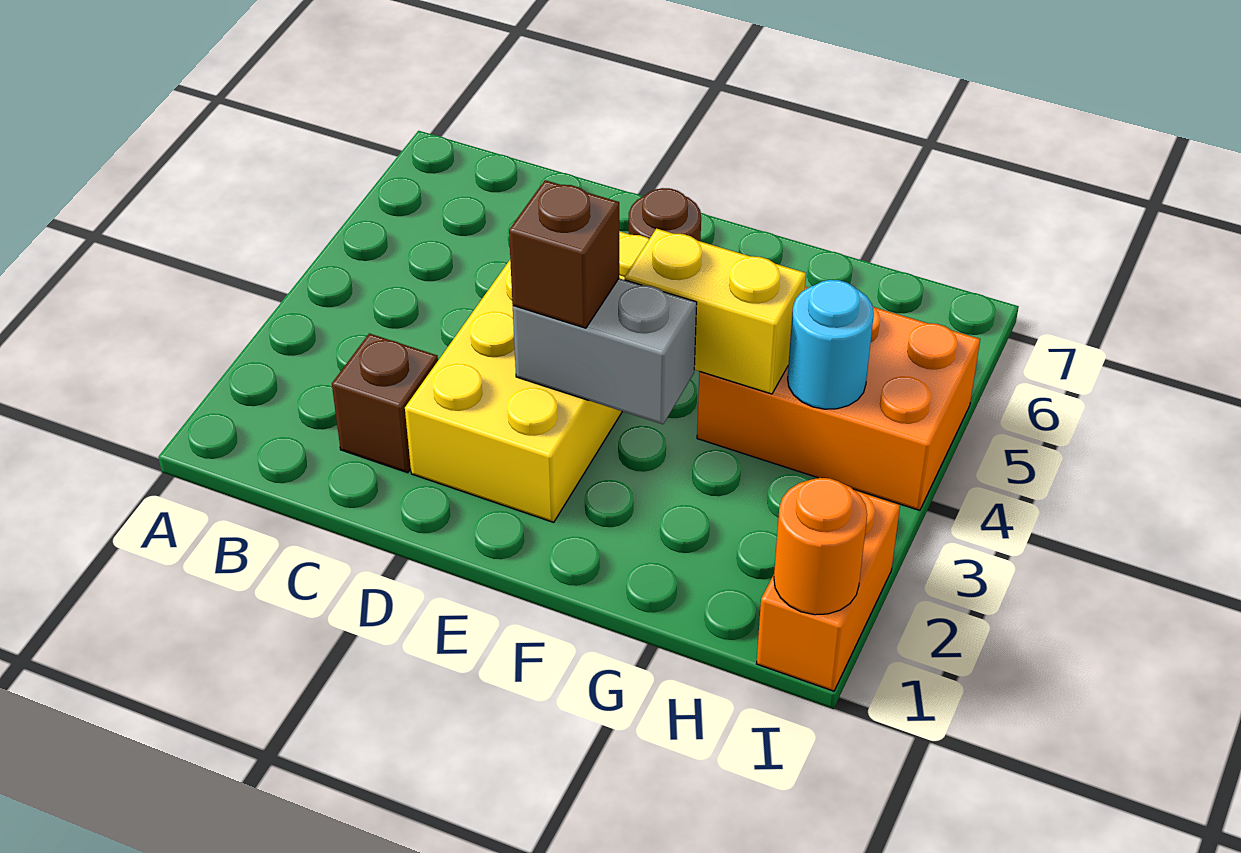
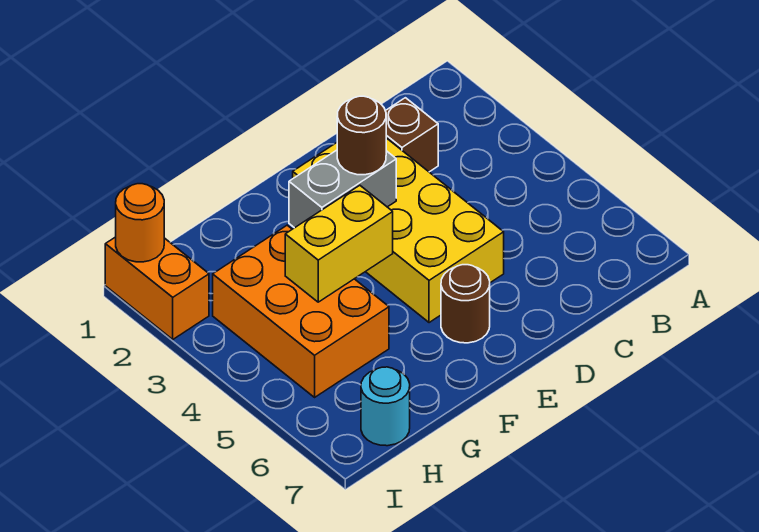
brown brick E3 level 3 -> brown round brick E3 level 3
orange brick G4:I5 level 1 -> orange brick G3:H5 level 1
cyan round brick H4 level 2 -> cyan round brick H7 level 1

